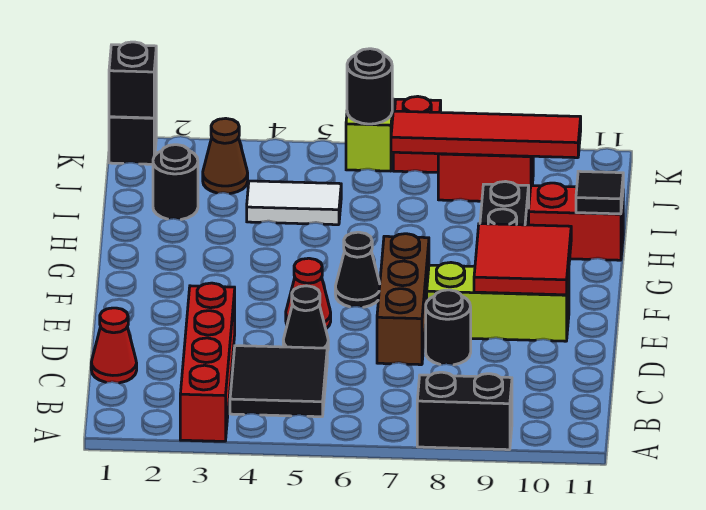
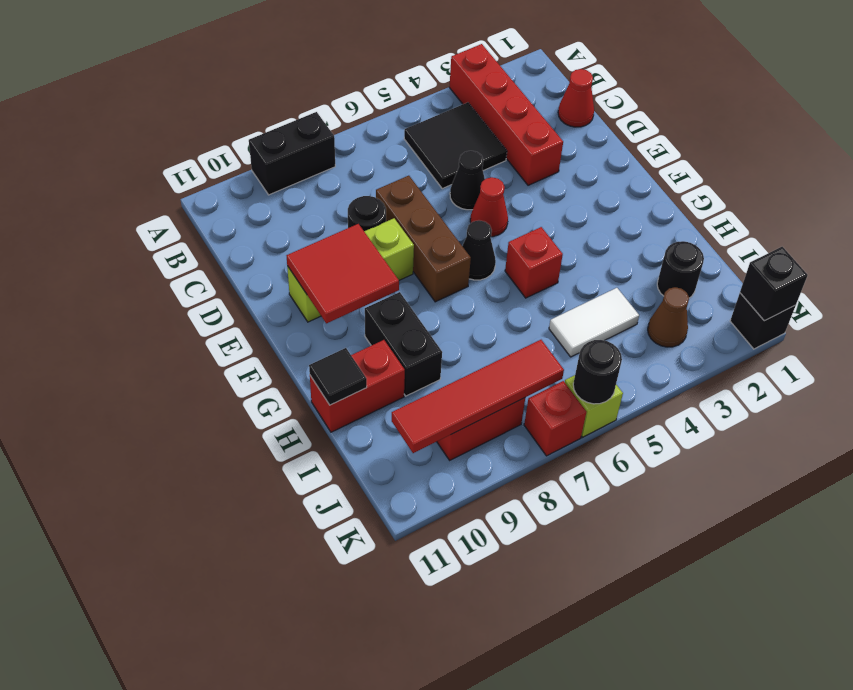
none -> red brick G5 level 1

